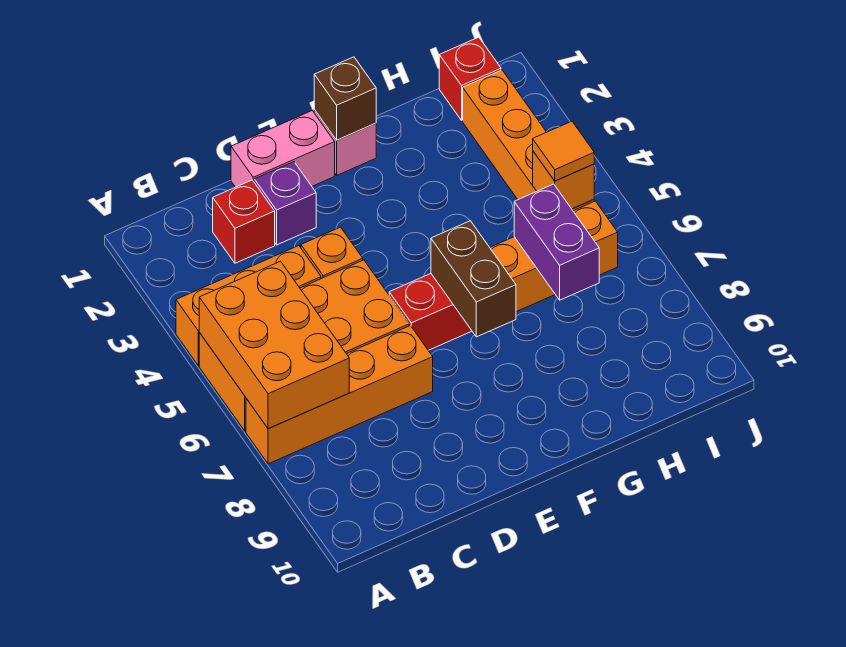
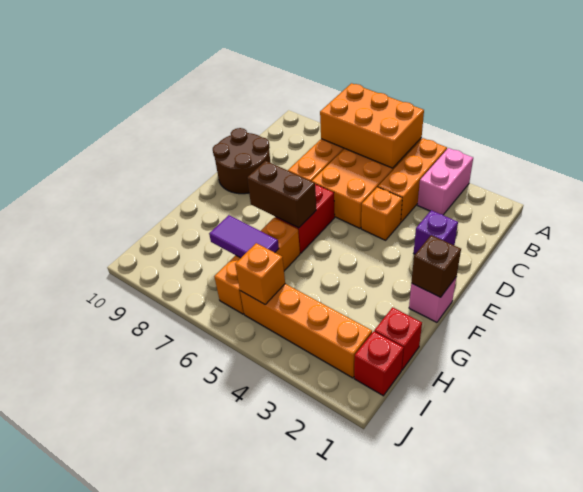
red brick C2 level 1 -> red brick H1 level 1
pink brick D1:E1 level 1 -> pink brick A3:B3 level 1
none -> brown round brick D9:E10 level 1
purple brick H6:H7 level 2 -> purple tile H6:H7 level 2
orange tile I5 level 3 -> none

